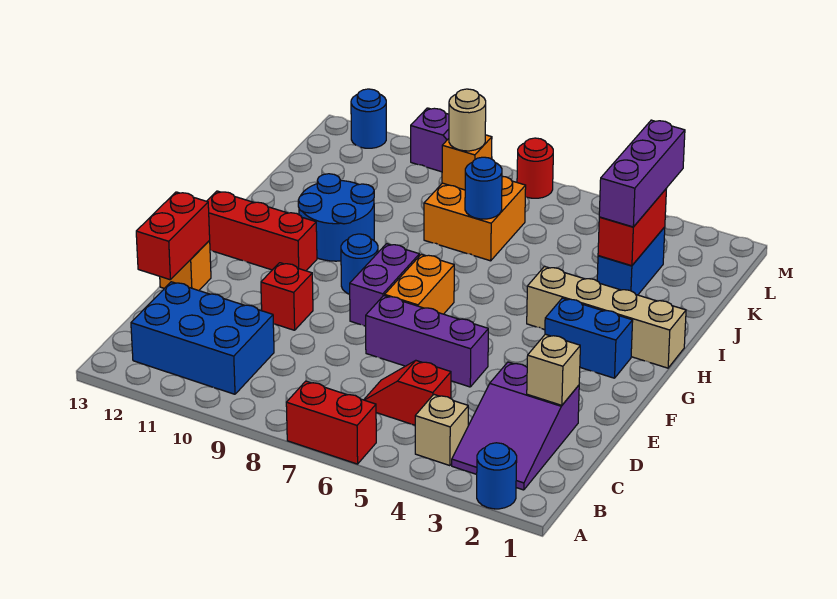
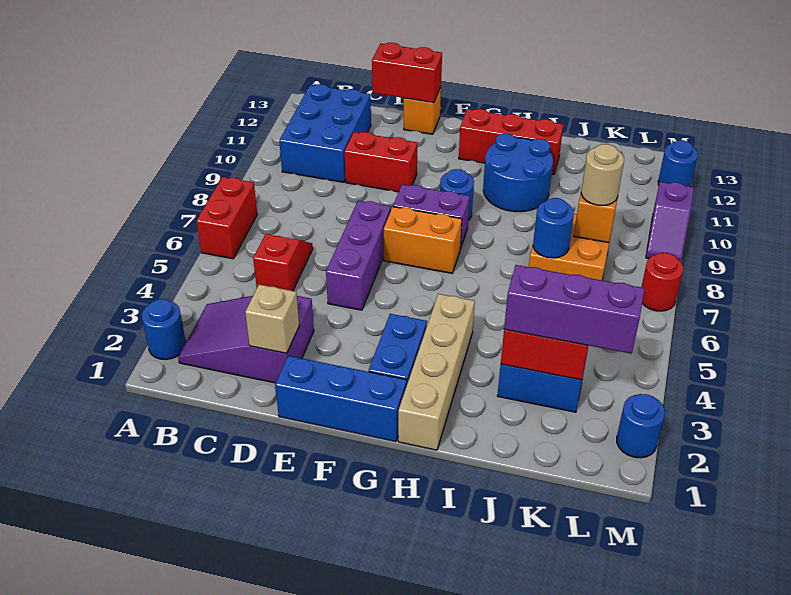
tan brick B4 level 1 -> none
none -> blue brick E1:G1 level 1
red brick E10 level 1 -> red brick D10:E10 level 1
red brick G11:G13 level 1 -> red brick G12:I12 level 1
none -> blue round brick M2 level 1

